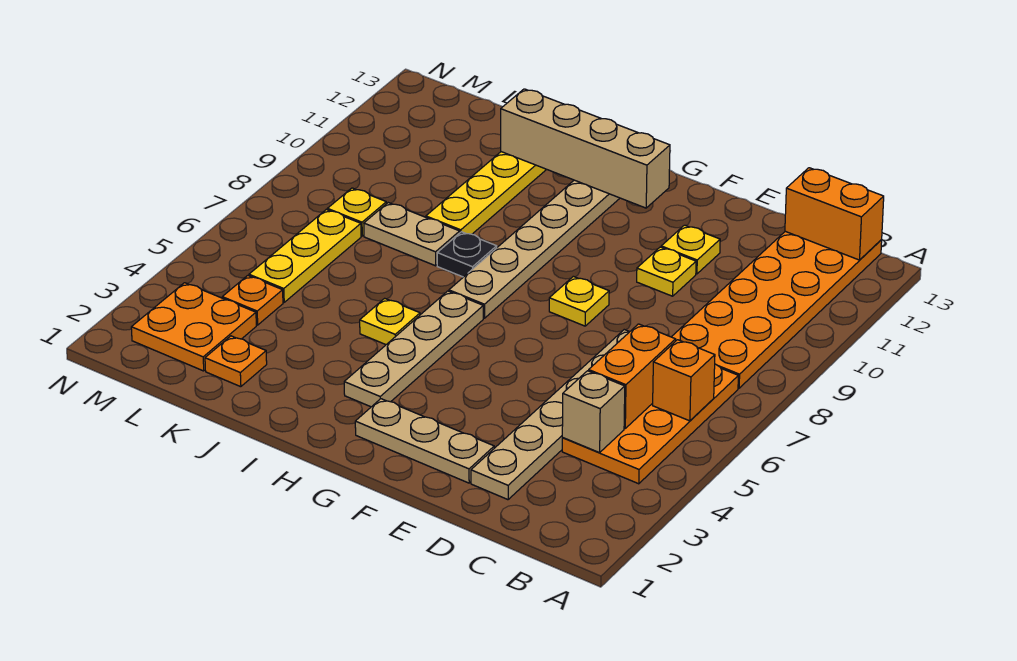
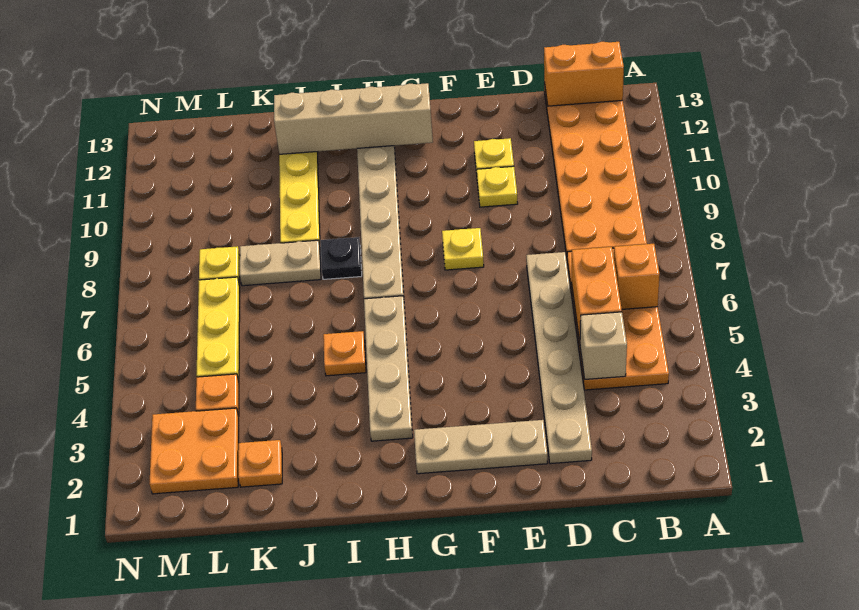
yellow plate I5 level 1 -> orange plate I5 level 1

